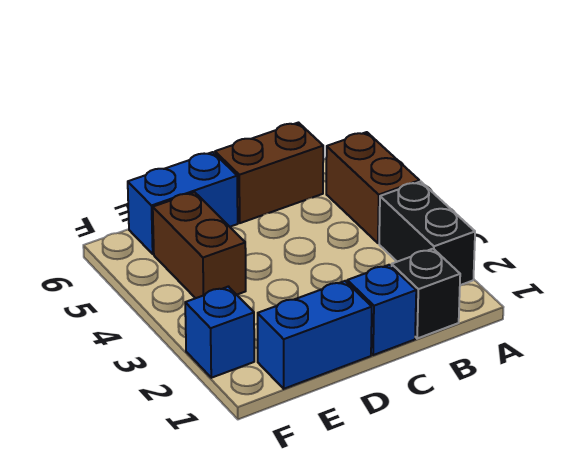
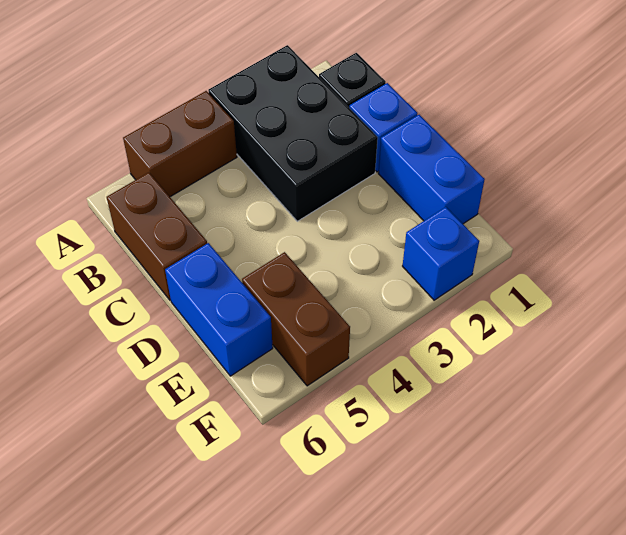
black brick A2:A3 level 1 -> black brick A2:C3 level 1
brown brick E4:E5 level 1 -> brown brick E5:F5 level 1

